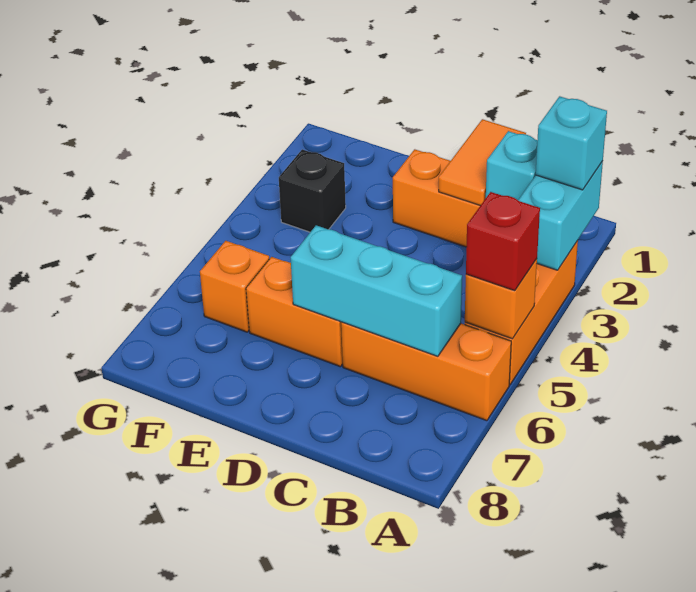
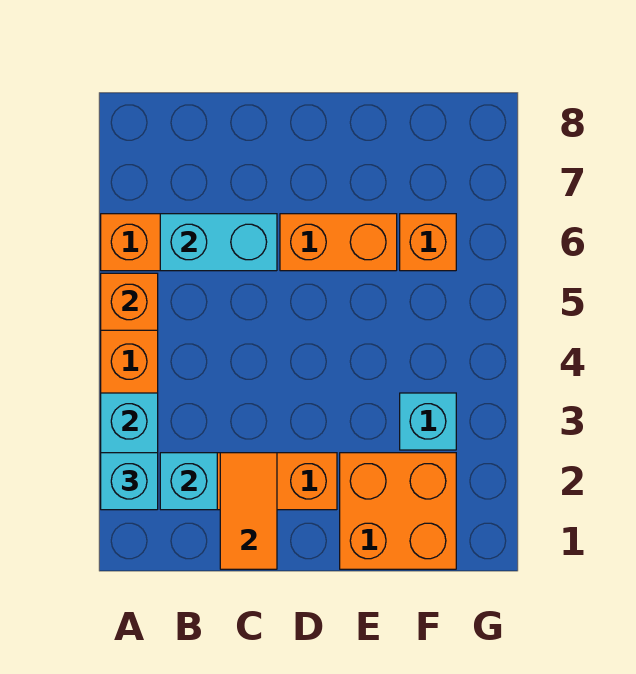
red brick A5 level 3 -> none
cyan brick B6:D6 level 2 -> cyan brick B6:C6 level 2
none -> orange brick E1:F2 level 1
black brick F3 level 1 -> cyan brick F3 level 1

